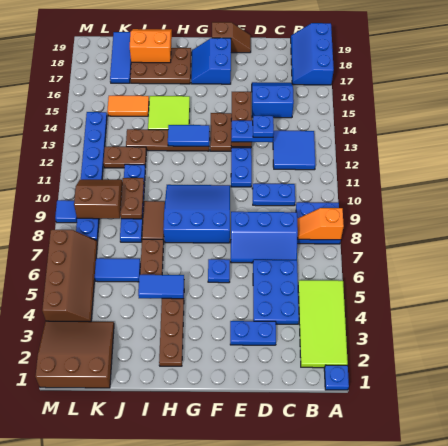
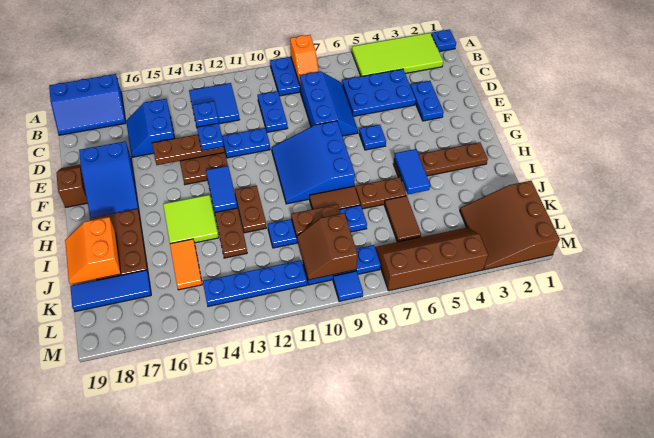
blue slope F17:G18 level 1 top F -> blue slope E17:G18 level 1 top E
blue tile J6:K6 level 1 -> brown tile J6:K6 level 1
brown plate J12:K12 level 1 -> brown plate H12:I12 level 1

